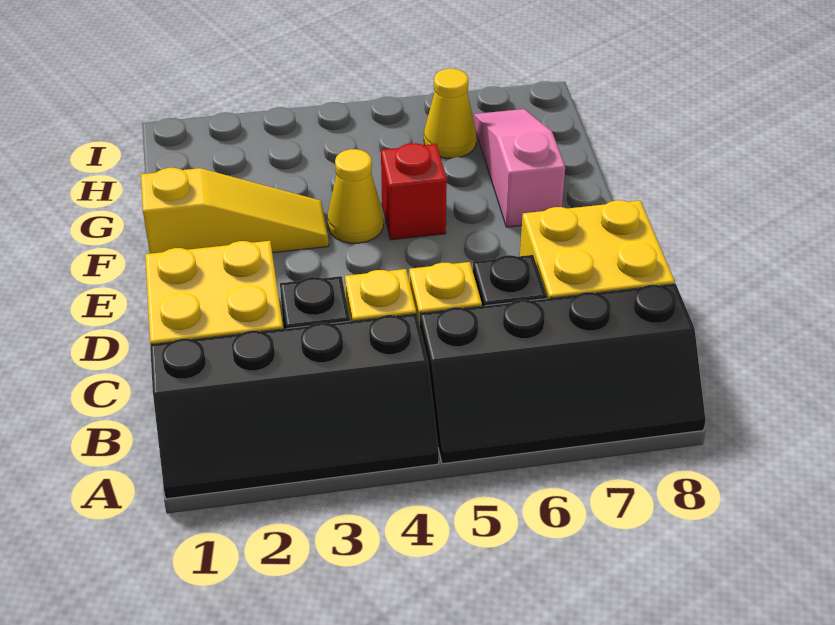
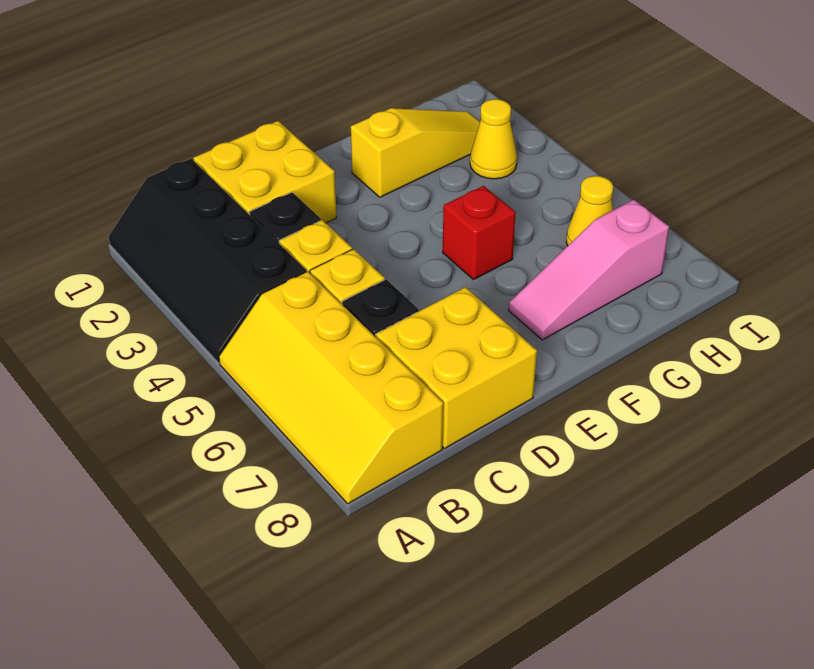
black slope A5:B8 level 1 top B -> yellow slope A5:B8 level 1 top B
yellow slope F1:F3 level 1 top 1 -> yellow slope F2:H2 level 1 top F
yellow cone F4 level 1 -> yellow cone H3 level 1
pink slope F7:H7 level 1 top F -> pink slope F7:H7 level 1 top H

